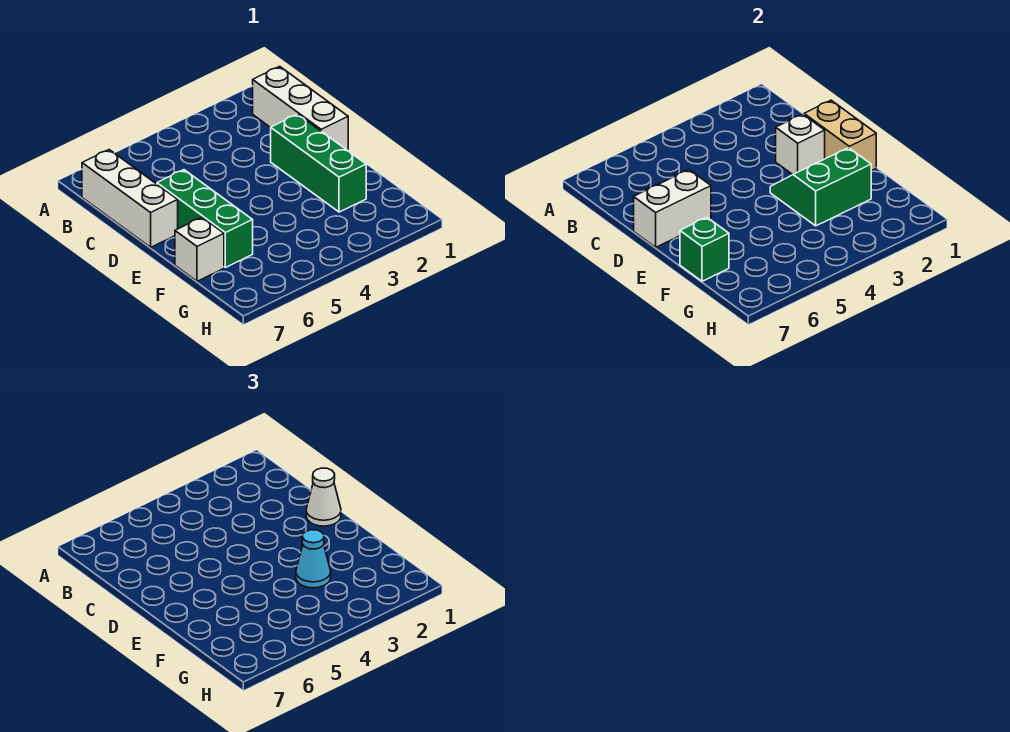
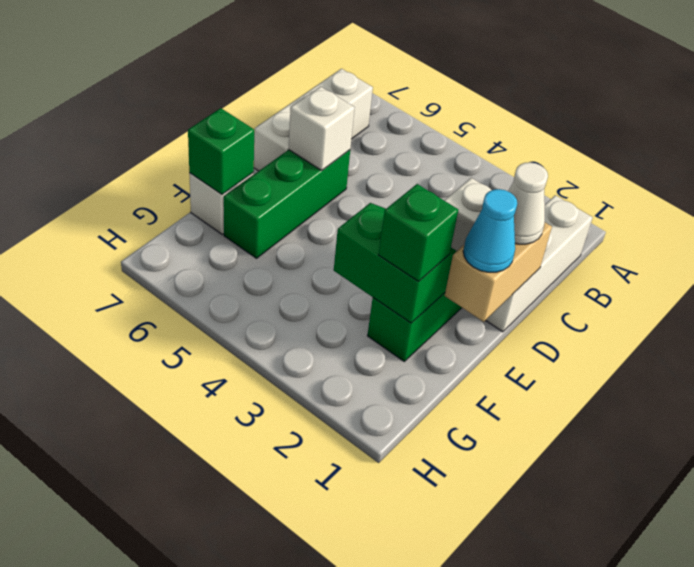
white brick D6:D7 level 2 -> white brick D6 level 2
none -> green brick F2 level 3
cyan cone F3 level 3 -> cyan cone E1 level 3

